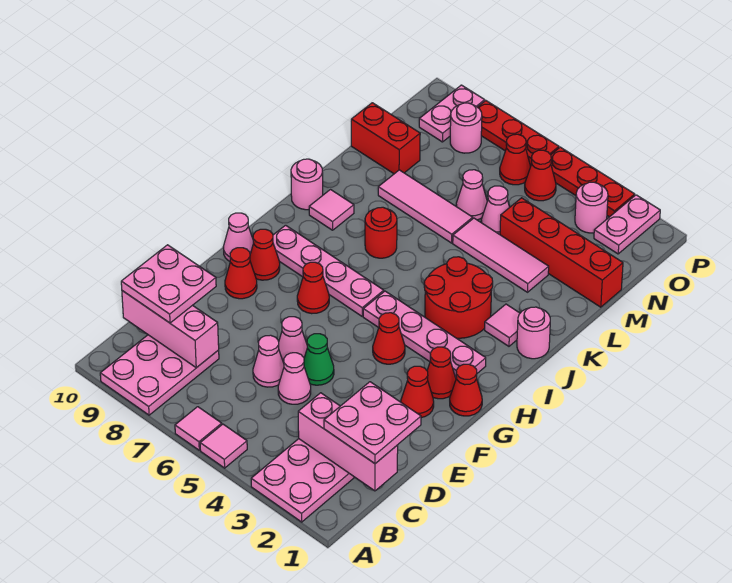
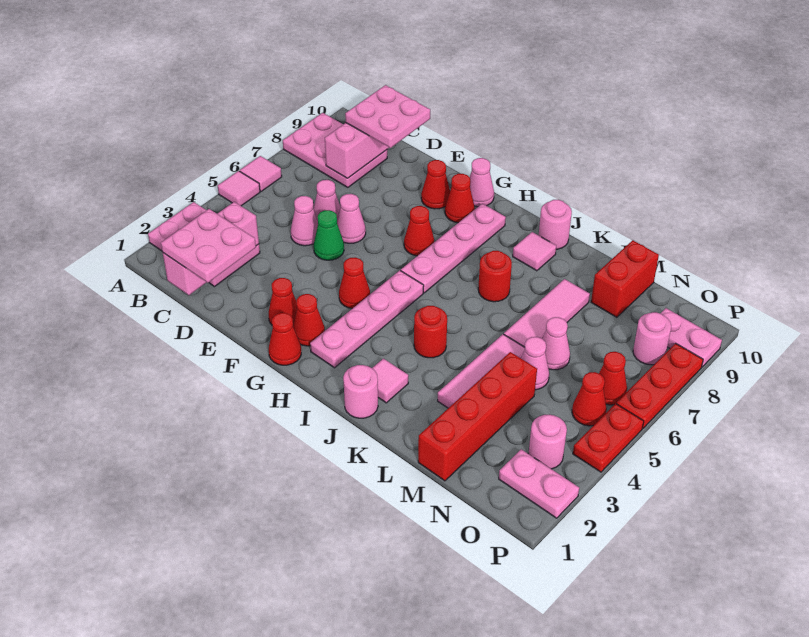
red round brick I3:J4 level 1 -> red round brick J4 level 1
red plate P3:P5 level 1 -> red plate P4:P5 level 1

